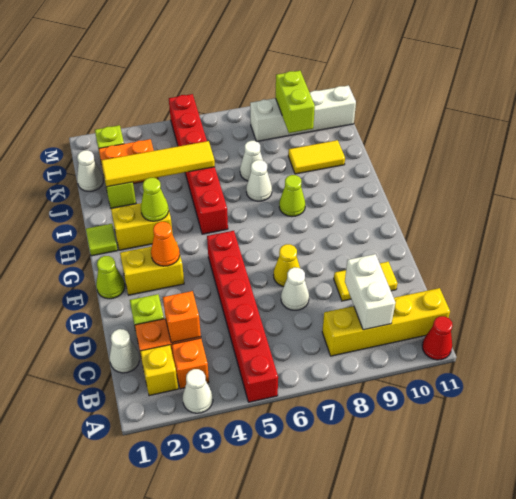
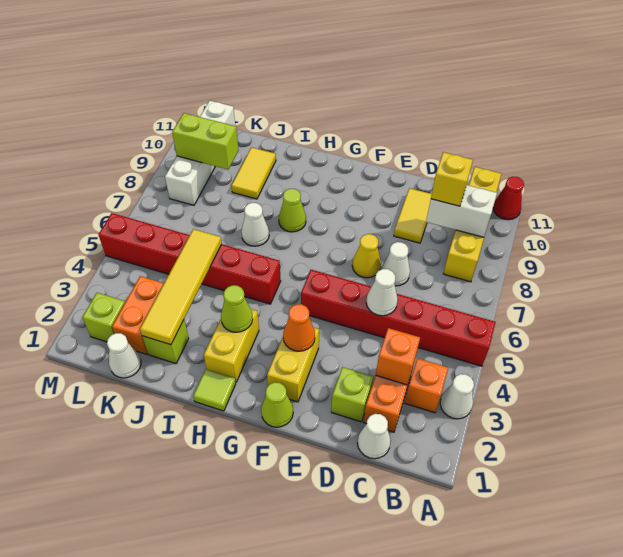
yellow brick B2 level 1 -> yellow brick C9 level 3
white cone J7 level 1 -> white cone D5 level 2

